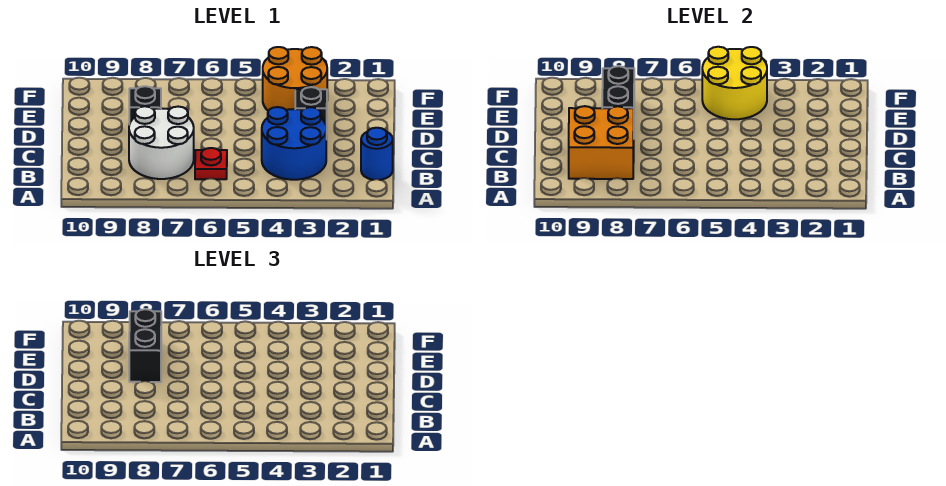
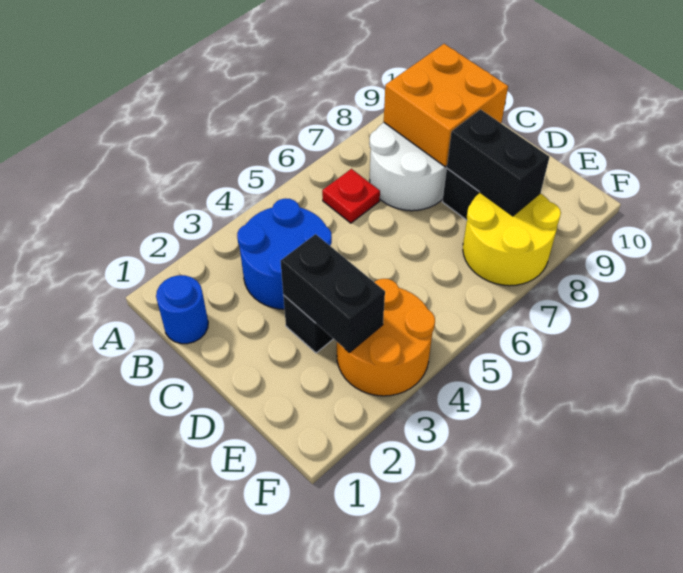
black brick D8:E8 level 3 -> black brick D3:E3 level 2
yellow round brick E4:F5 level 2 -> yellow round brick E7:F8 level 1

